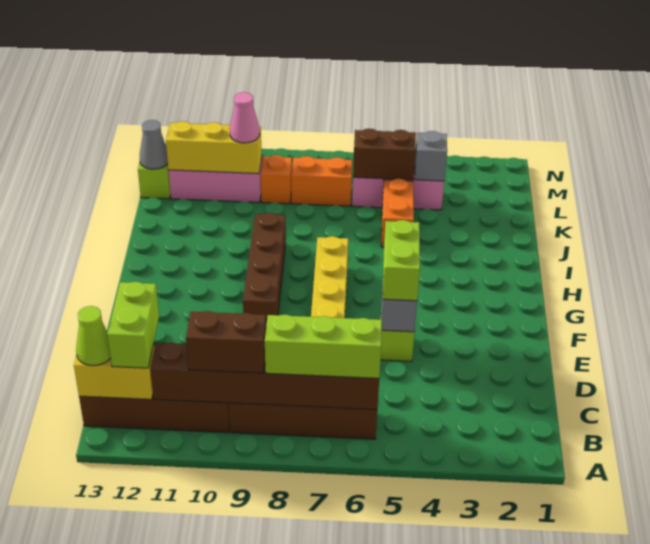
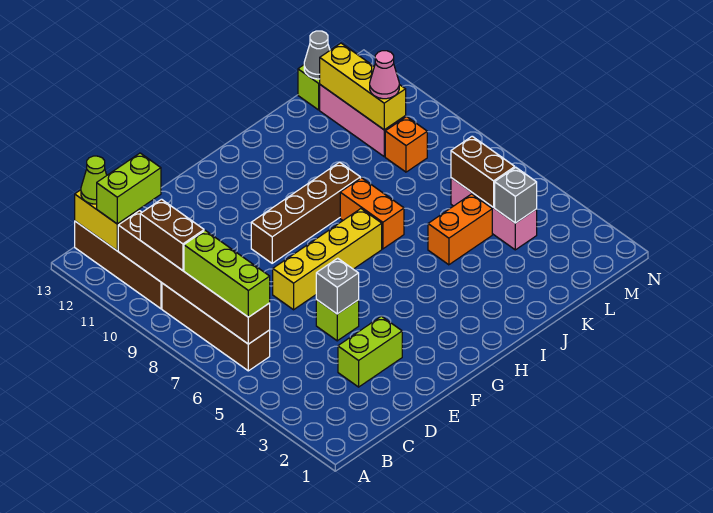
lime brick E5:F5 level 3 -> lime brick D3:E3 level 1
orange brick L7:L8 level 1 -> orange brick I7:I8 level 1

